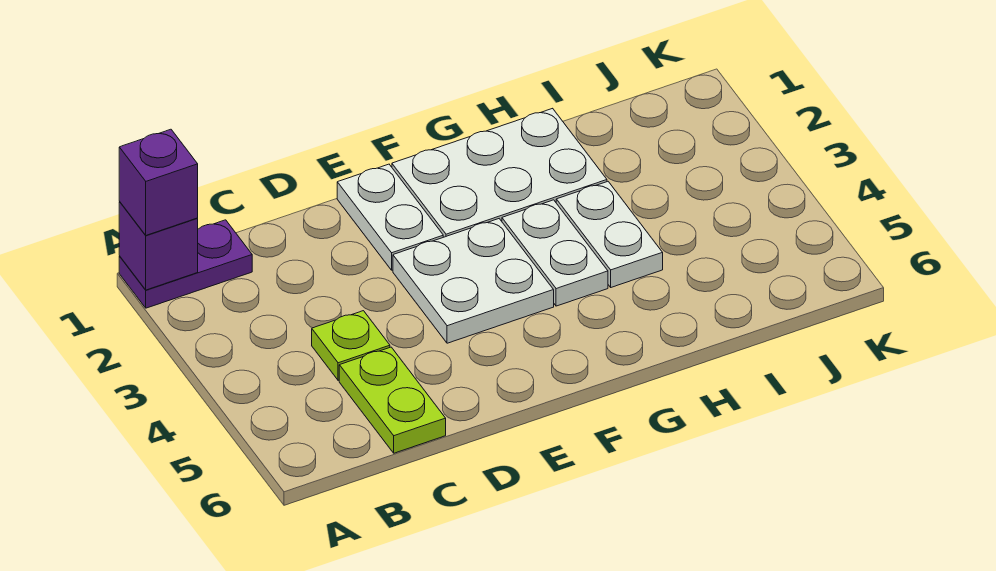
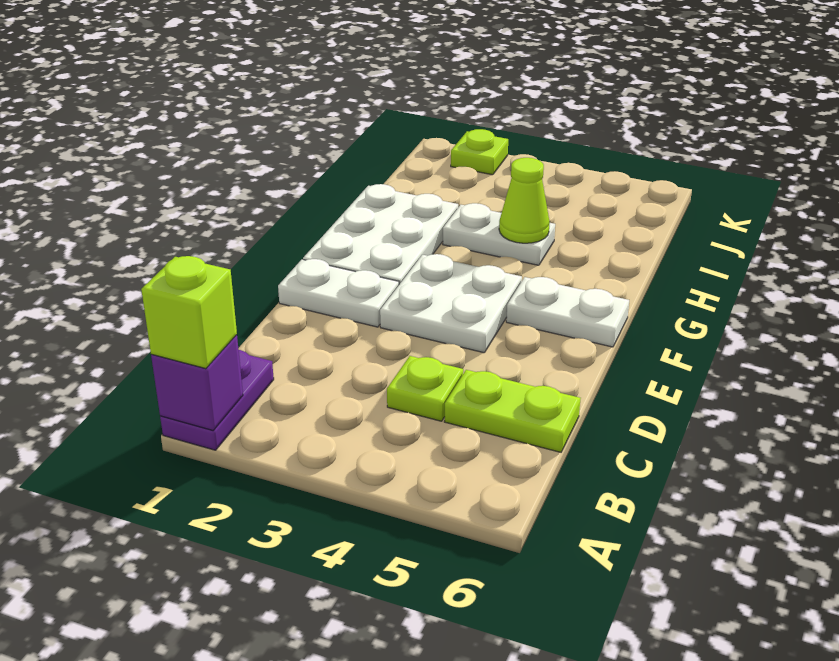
purple brick A1 level 3 -> lime brick A1 level 3
white plate G3:G4 level 1 -> white plate F5:F6 level 1
none -> lime cone H4 level 2
none -> lime plate K2 level 1

